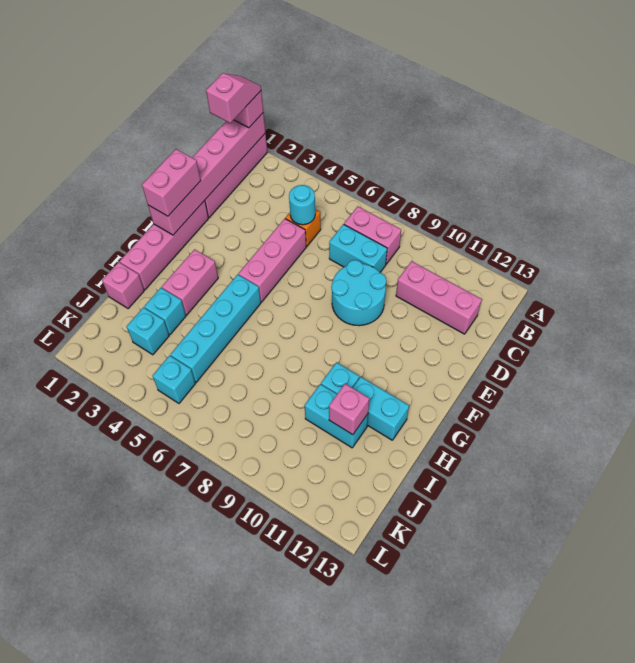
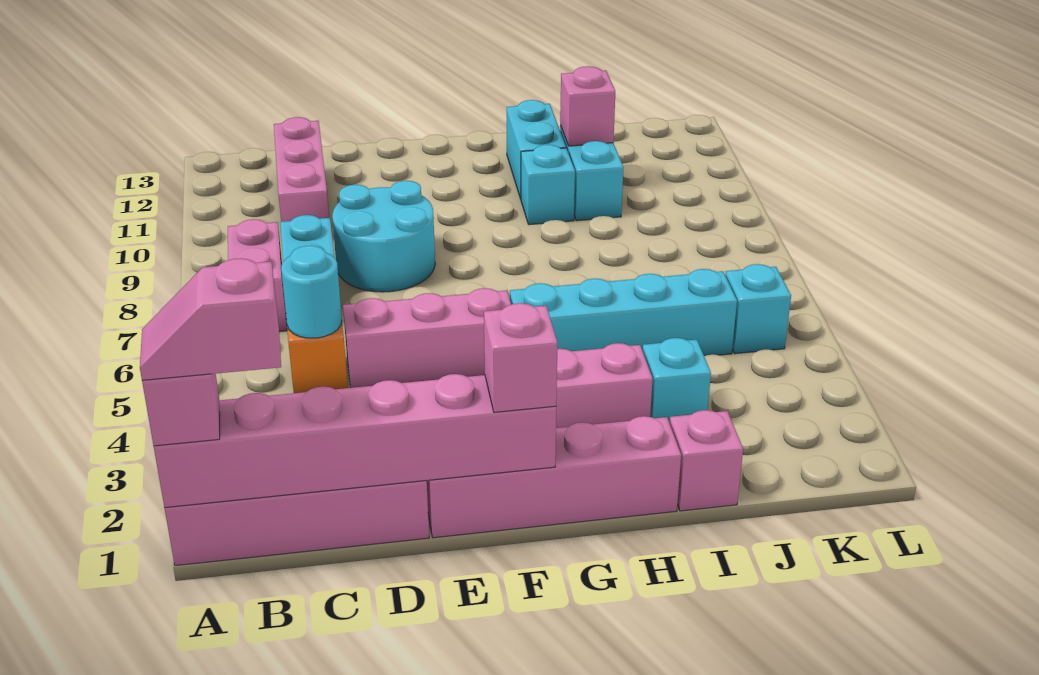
pink brick E1:F1 level 3 -> pink brick F1 level 3
cyan brick J3 level 1 -> none

